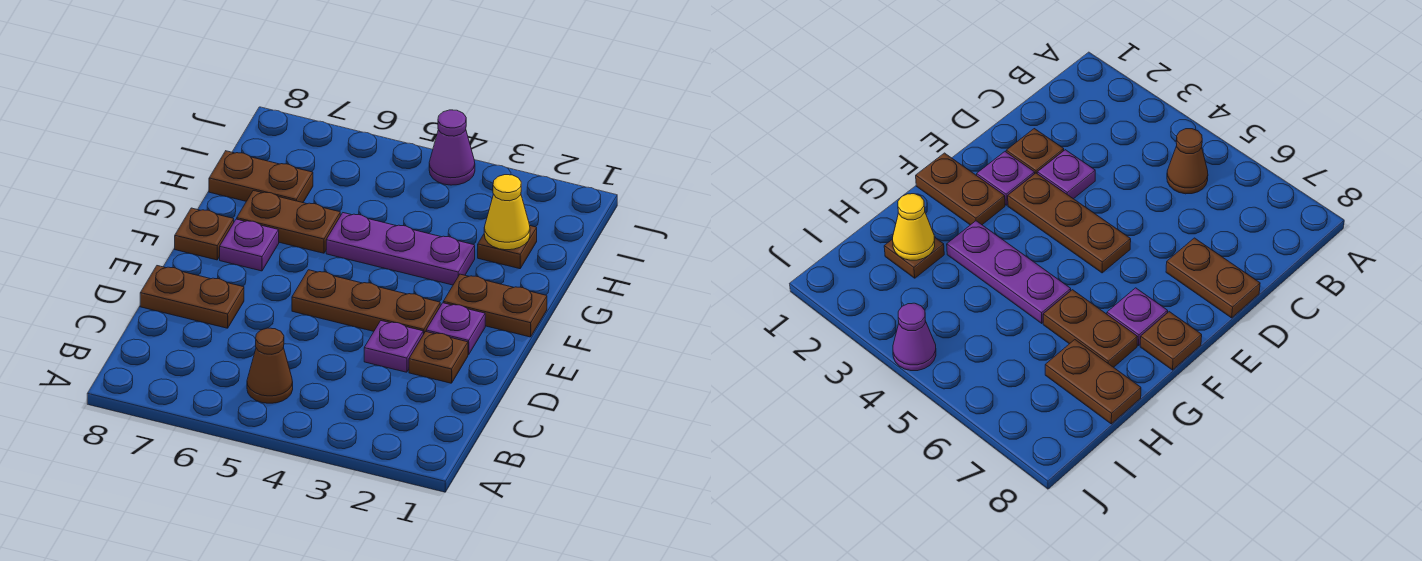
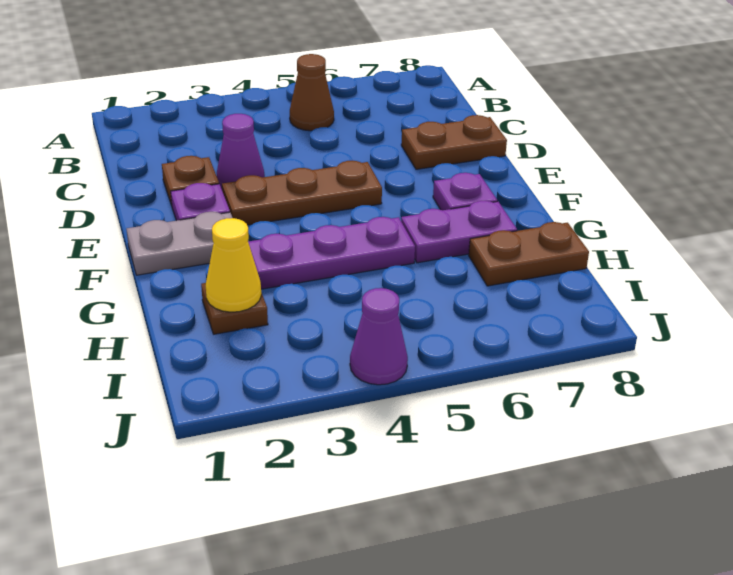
purple plate D3 level 1 -> purple cone D3 level 1
brown plate F1:F2 level 1 -> grey plate F1:F2 level 1
brown plate F8 level 1 -> none
brown plate G6:G7 level 1 -> purple plate G6:G7 level 1

